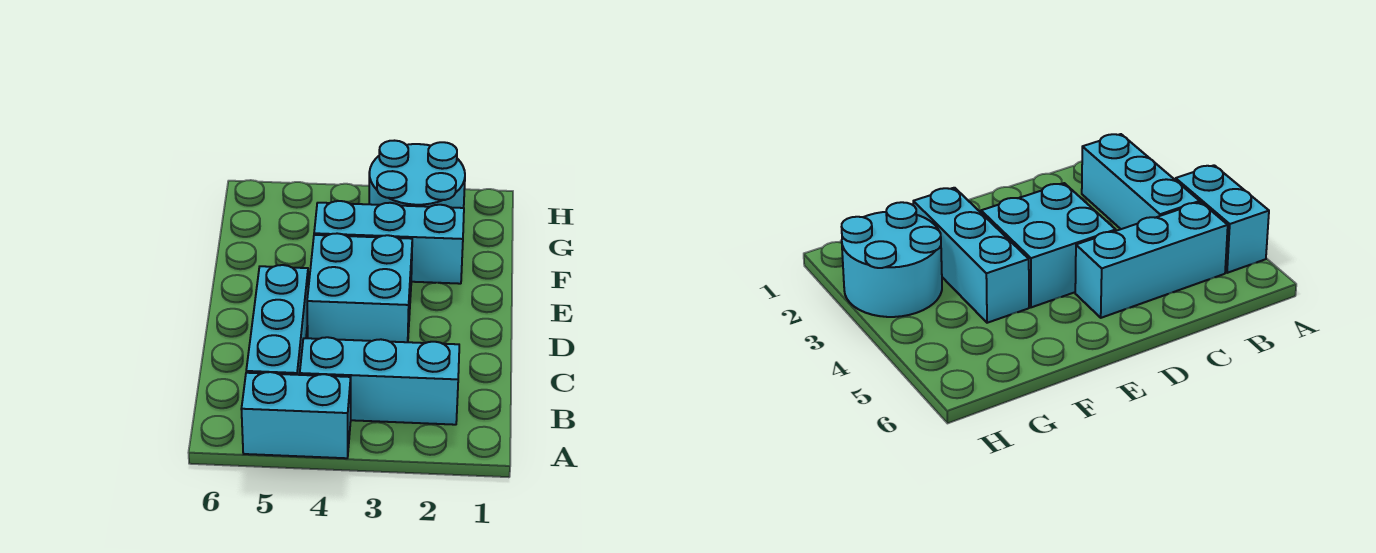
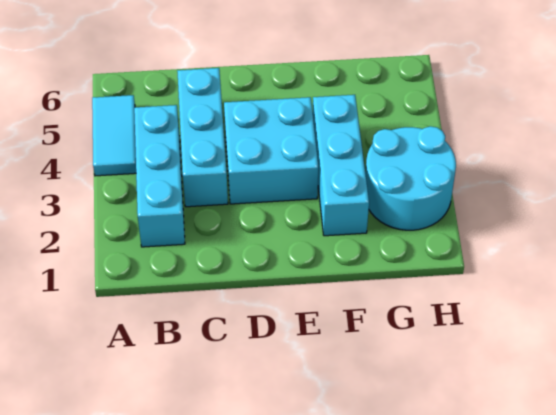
cyan brick A4:A5 level 1 -> cyan tile A4:A5 level 1
cyan brick B5:D5 level 1 -> cyan brick C3:C5 level 1

